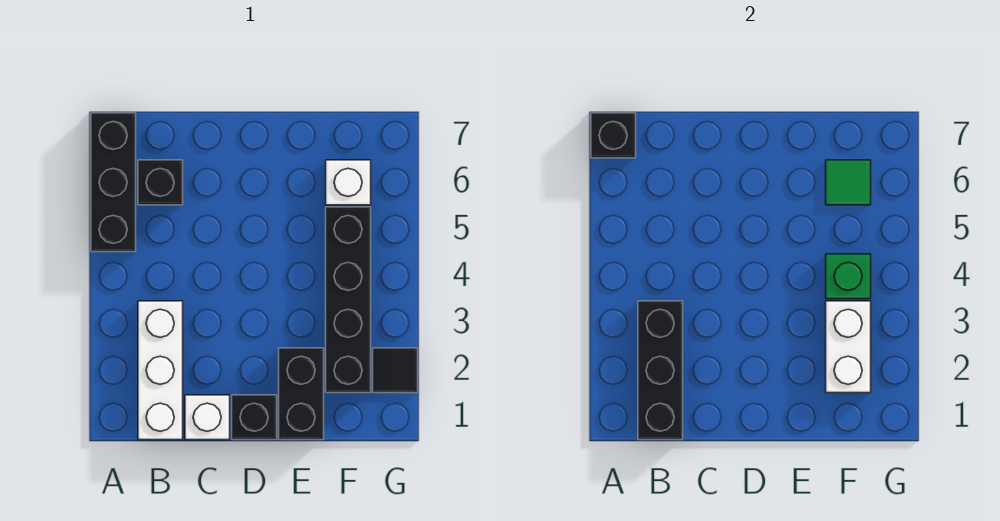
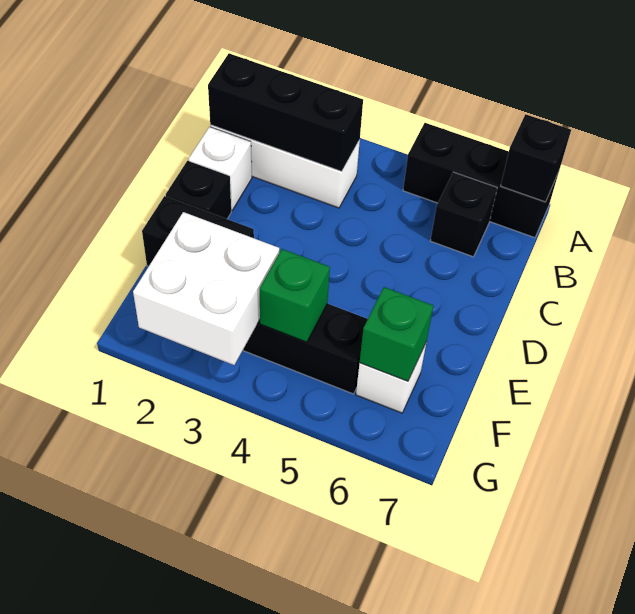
white brick F2:F3 level 2 -> white brick F2:G3 level 2
green tile F6 level 2 -> green brick F6 level 2
black tile G2 level 1 -> none

